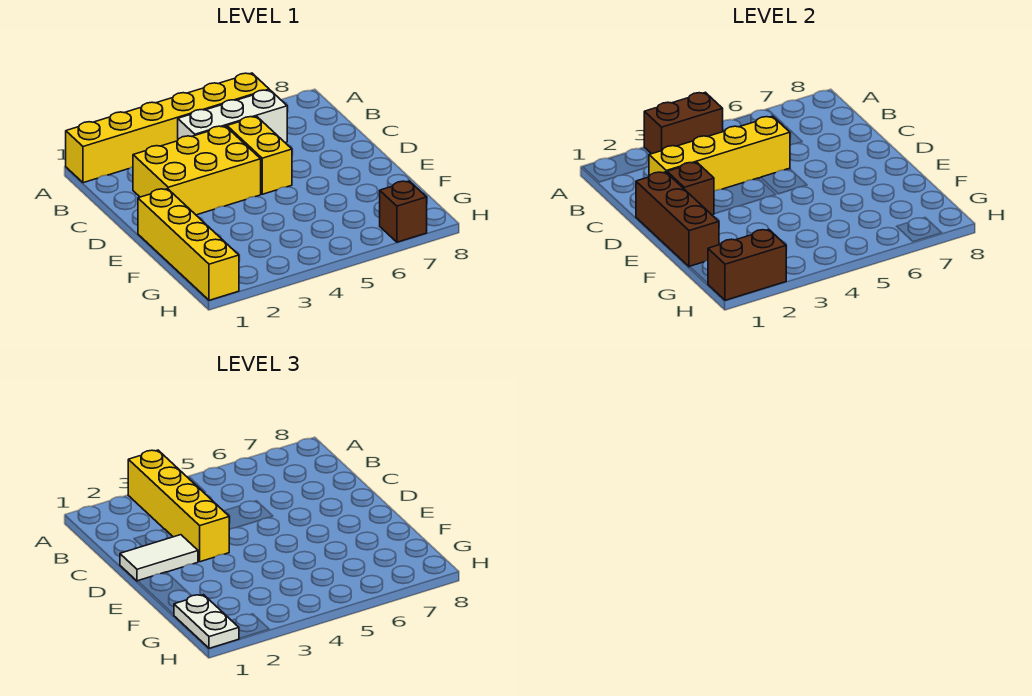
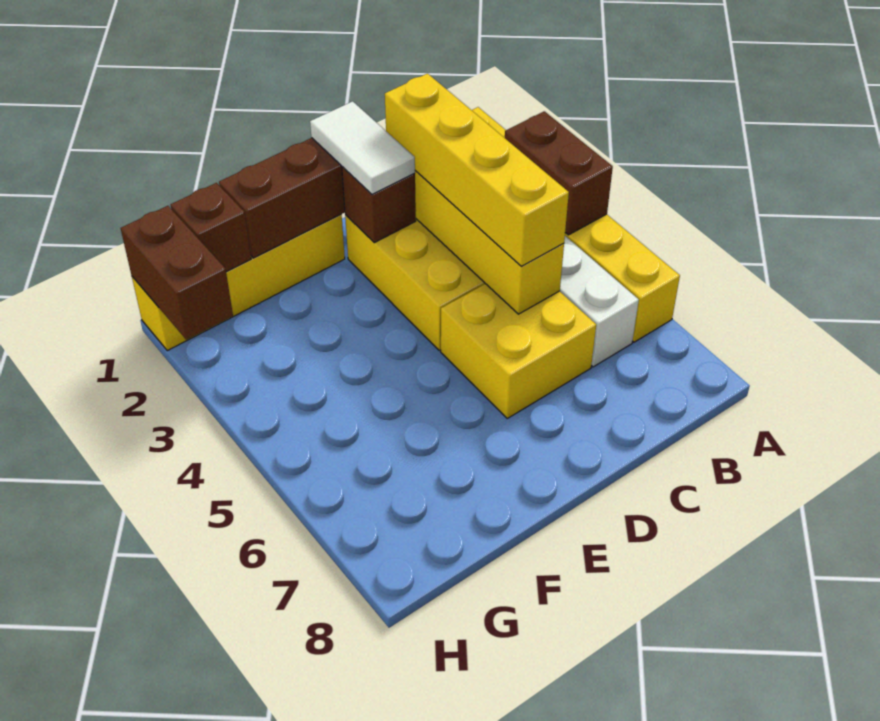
yellow brick A3:D3 level 3 -> yellow brick C2:C5 level 3
yellow brick C5:D5 level 1 -> yellow brick C5:D6 level 1
white plate G1:H1 level 3 -> none
brown brick H7 level 1 -> brown brick G1 level 2

